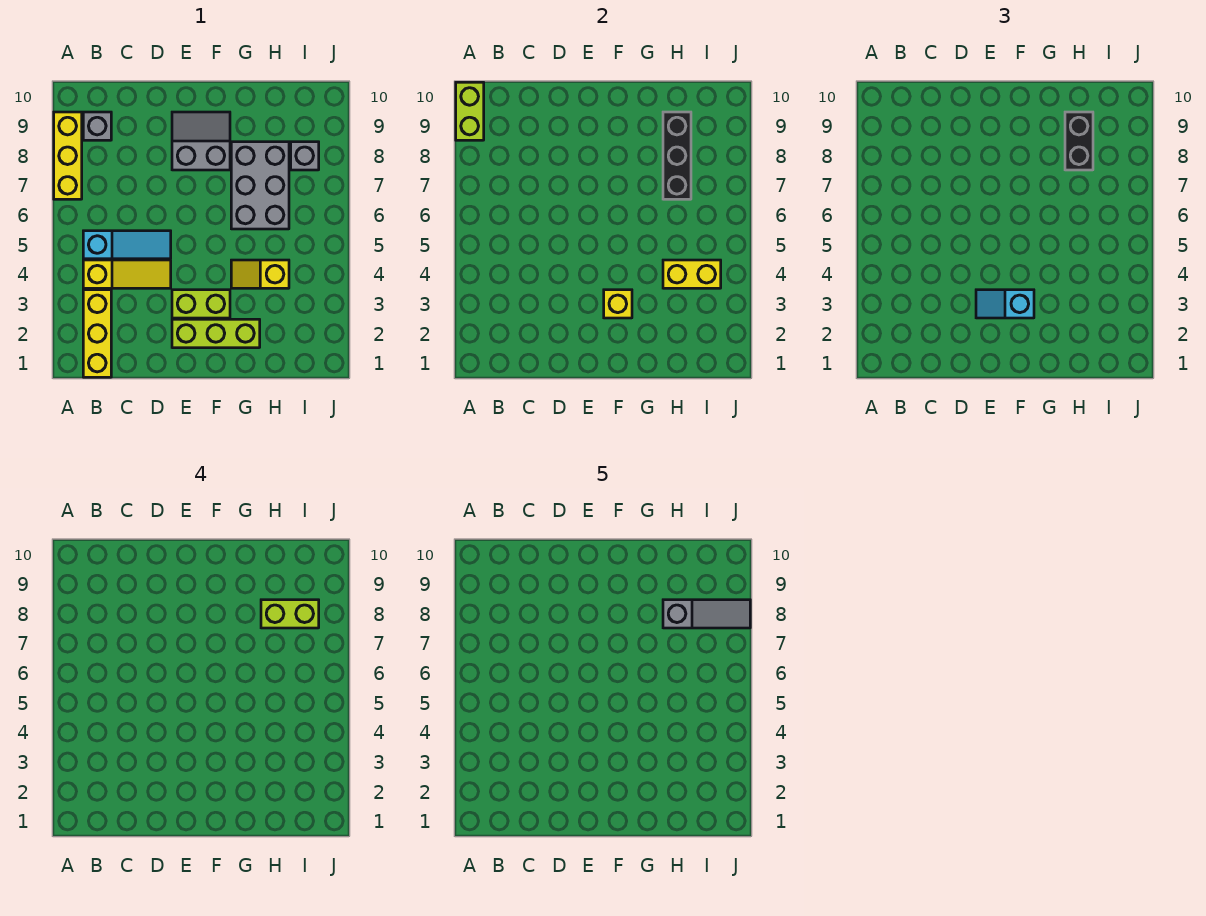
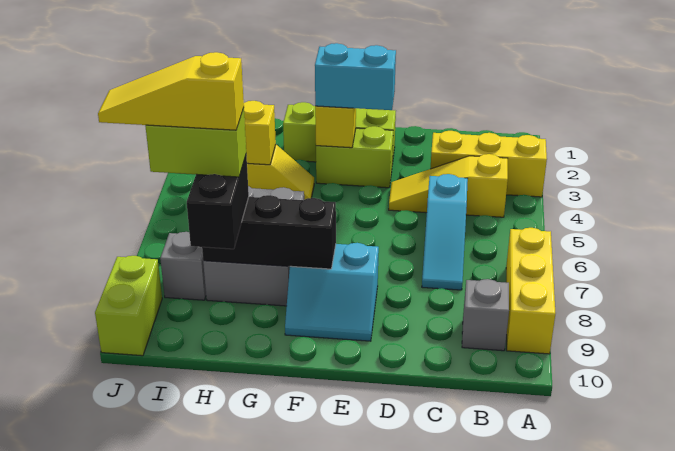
lime brick A9:A10 level 2 -> lime brick J9:J10 level 1
yellow brick B1:B3 level 1 -> yellow brick A3:C3 level 1
cyan slope B5:D5 level 1 top B -> cyan slope C5:C7 level 1 top 5
cyan slope E3:F3 level 3 top F -> cyan brick E3:F3 level 3
grey slope E8:F9 level 1 top 8 -> cyan slope E8:F9 level 1 top 8
black brick H7:H9 level 2 -> black brick F8:H8 level 2
grey slope H8:J8 level 5 top H -> yellow slope H8:J8 level 5 top H

